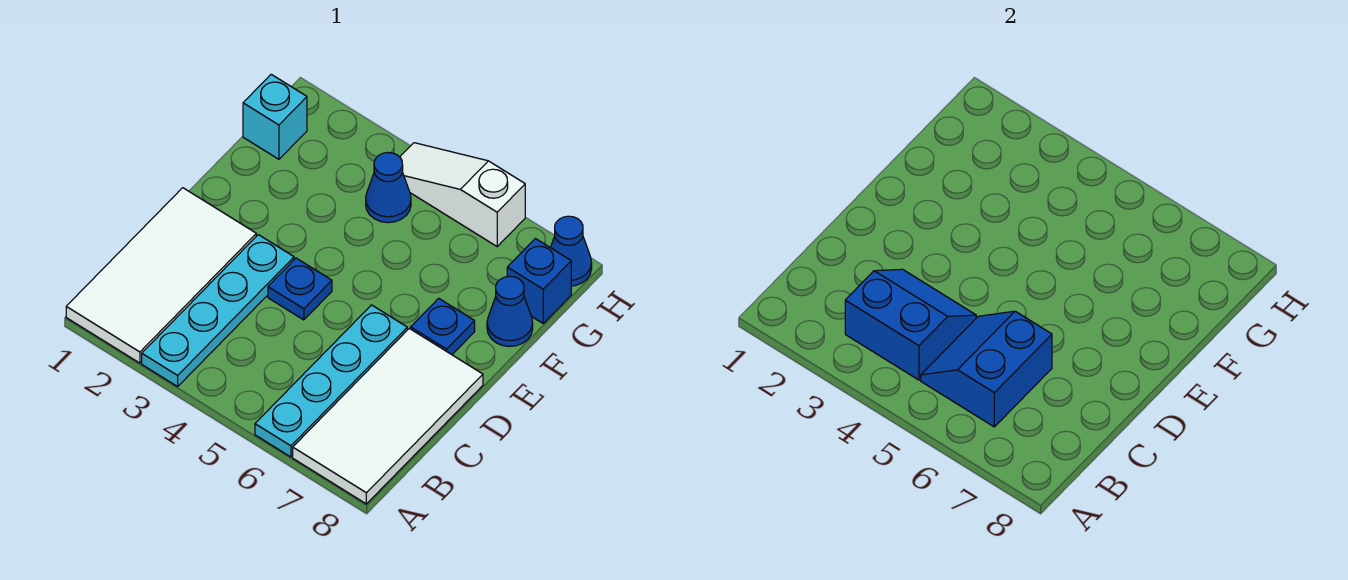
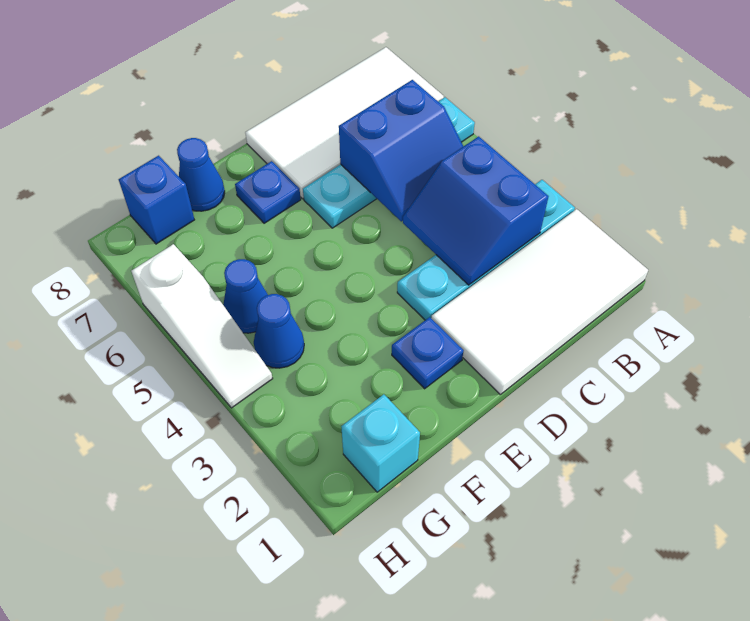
blue plate D4 level 1 -> blue plate E2 level 1
blue cone H8 level 1 -> blue cone G5 level 1

